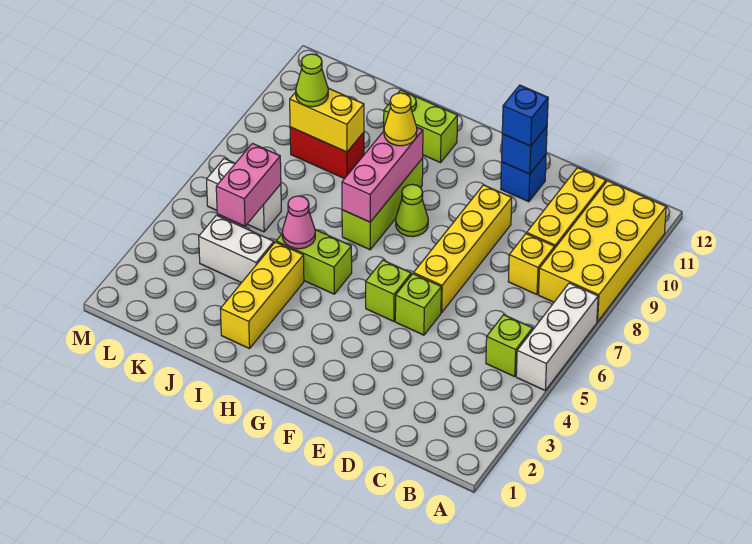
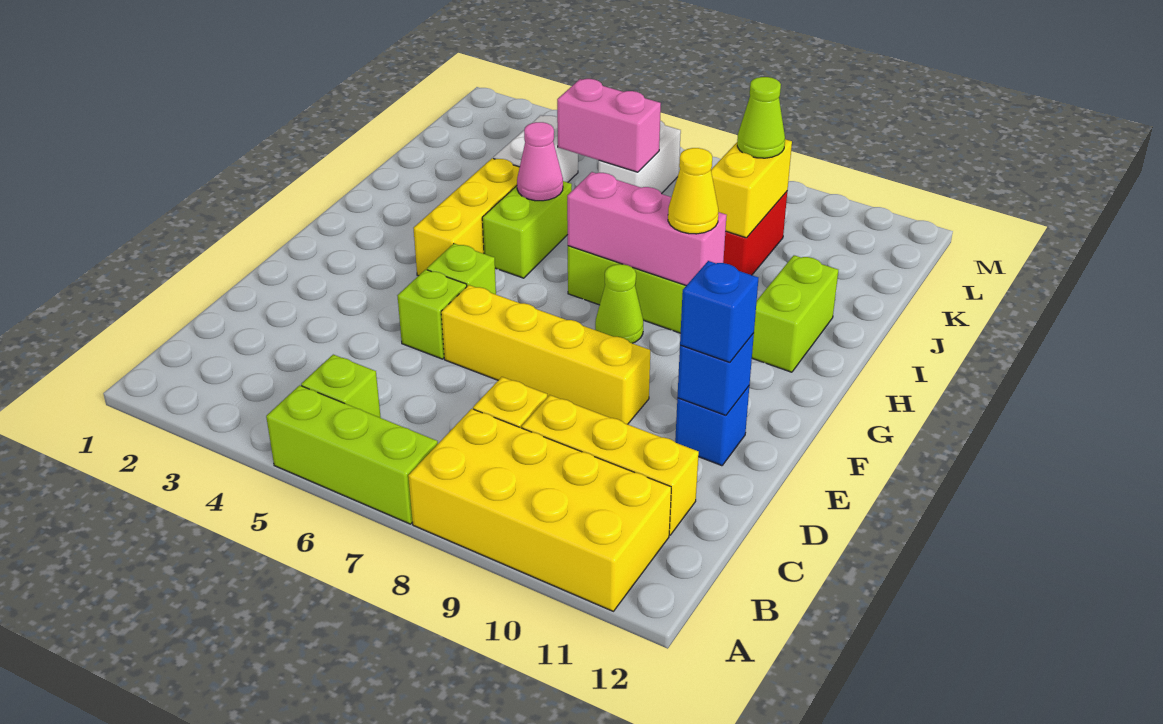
white brick A5:A7 level 1 -> lime brick A5:A7 level 1
yellow brick I2:I4 level 1 -> yellow brick G4:I4 level 1

